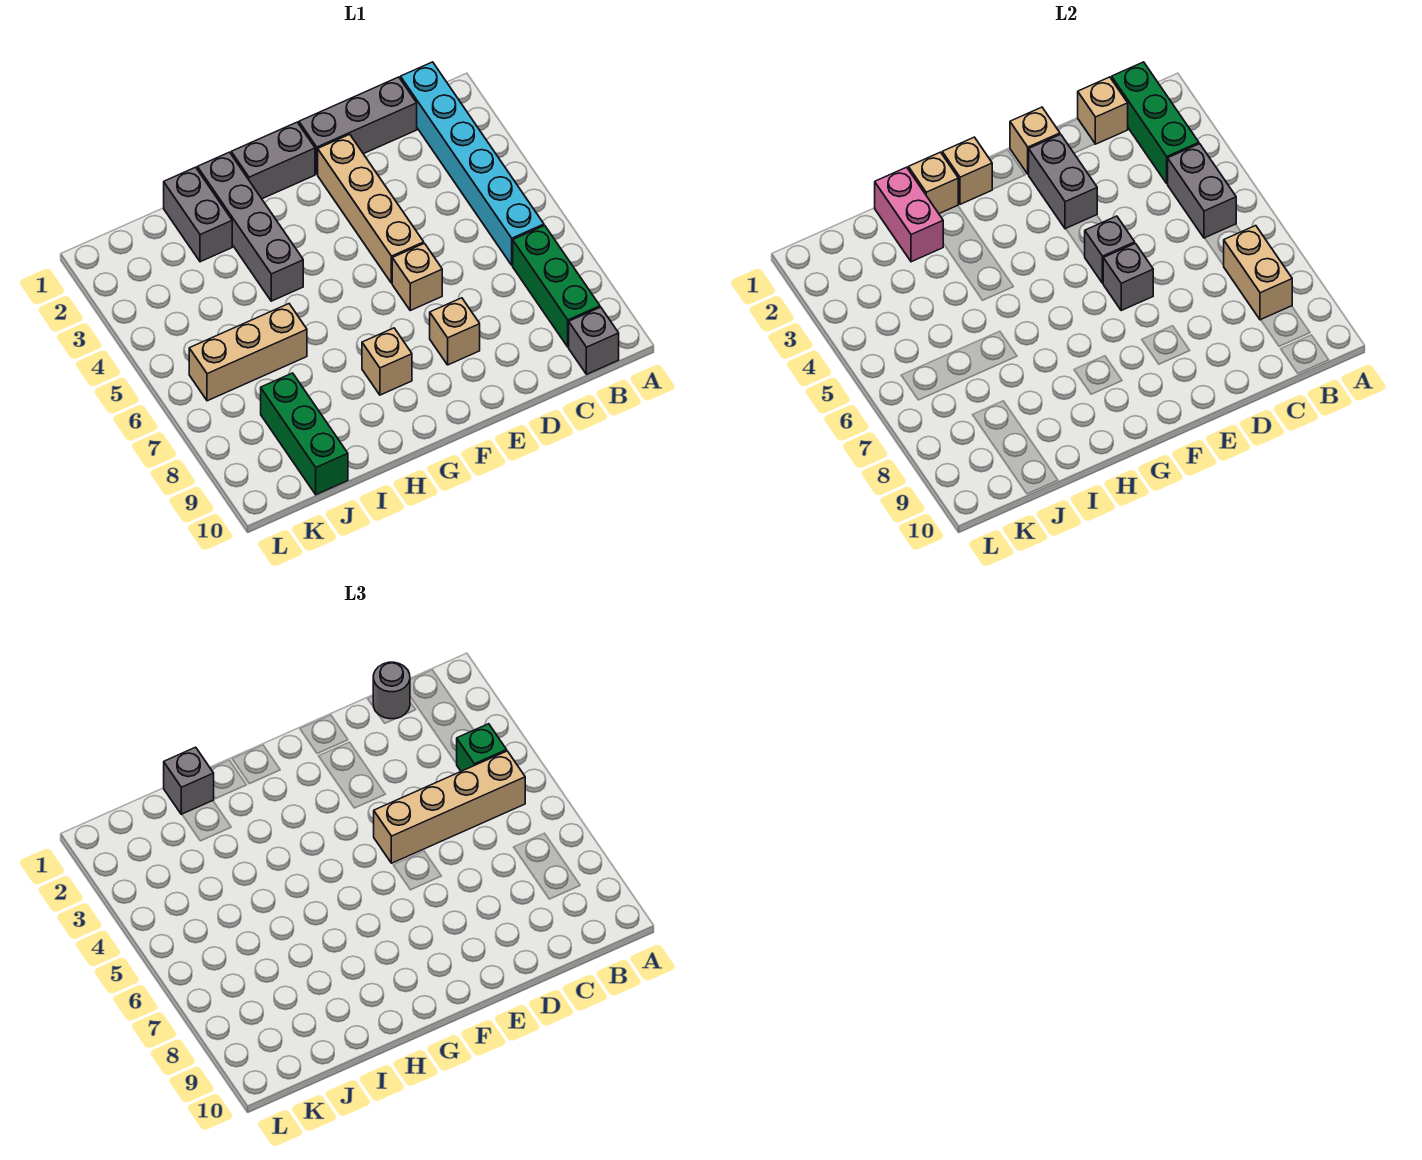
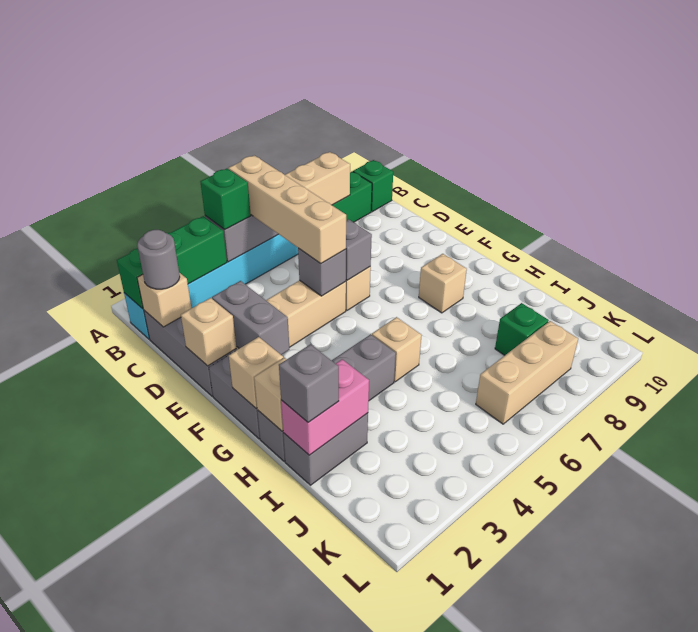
grey brick B10 level 1 -> green brick B10 level 1
grey brick E2:E3 level 2 -> grey brick E2:F2 level 2
tan brick E8 level 1 -> tan brick H5 level 1
tan brick I6:K6 level 1 -> tan brick K6:K8 level 1
green brick J8:J10 level 1 -> green brick J8 level 1

